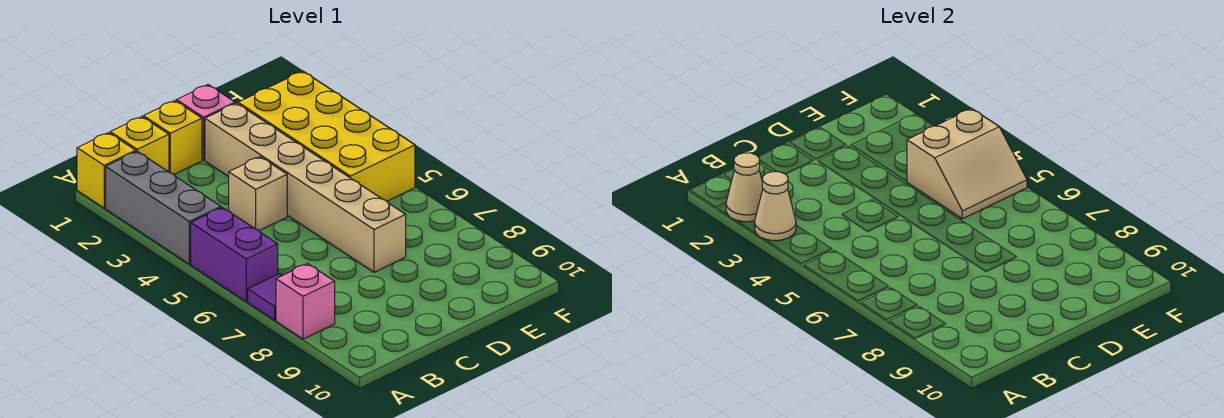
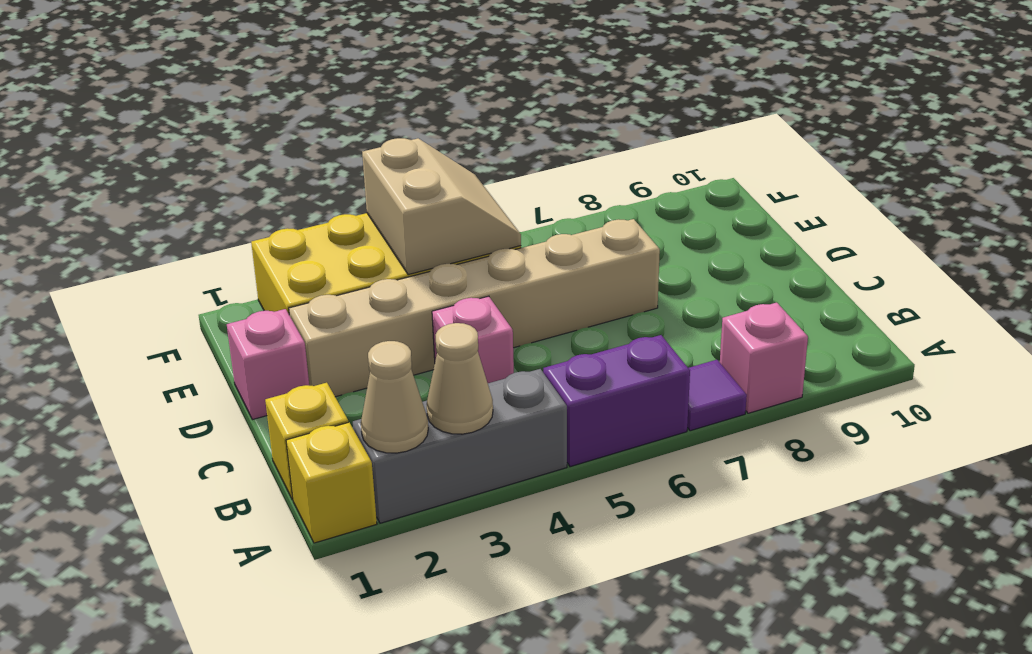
yellow brick C1 level 1 -> none
tan brick C4 level 1 -> pink brick C4 level 1

